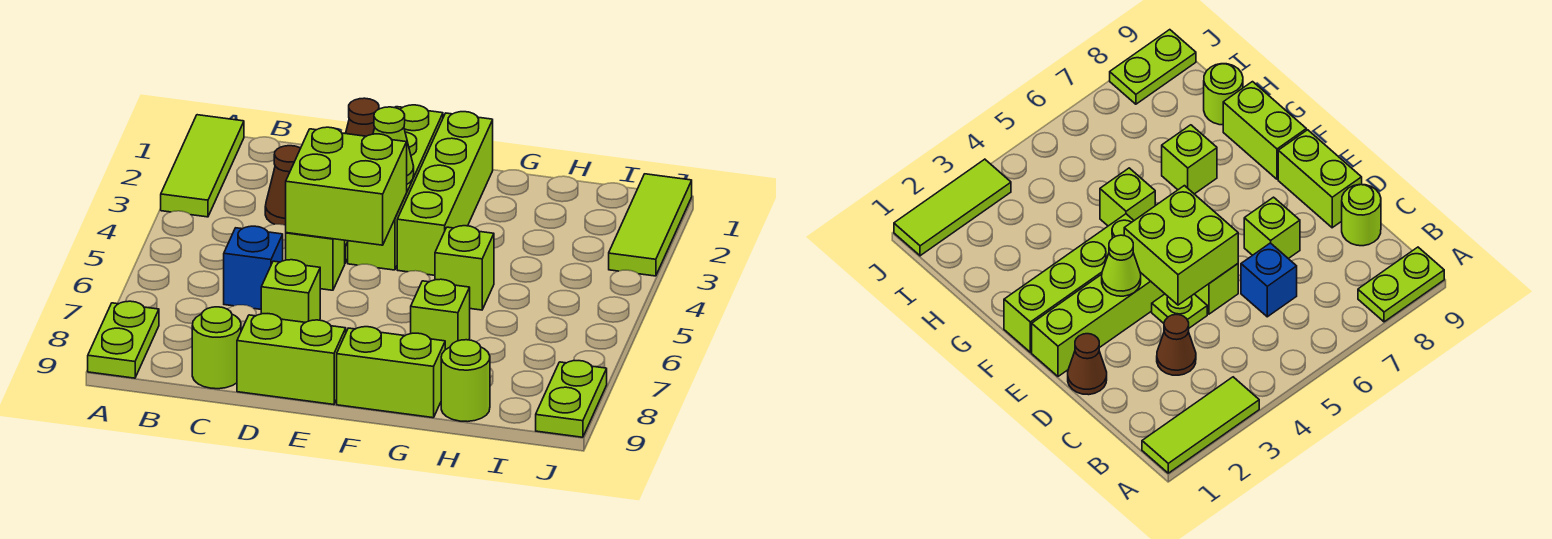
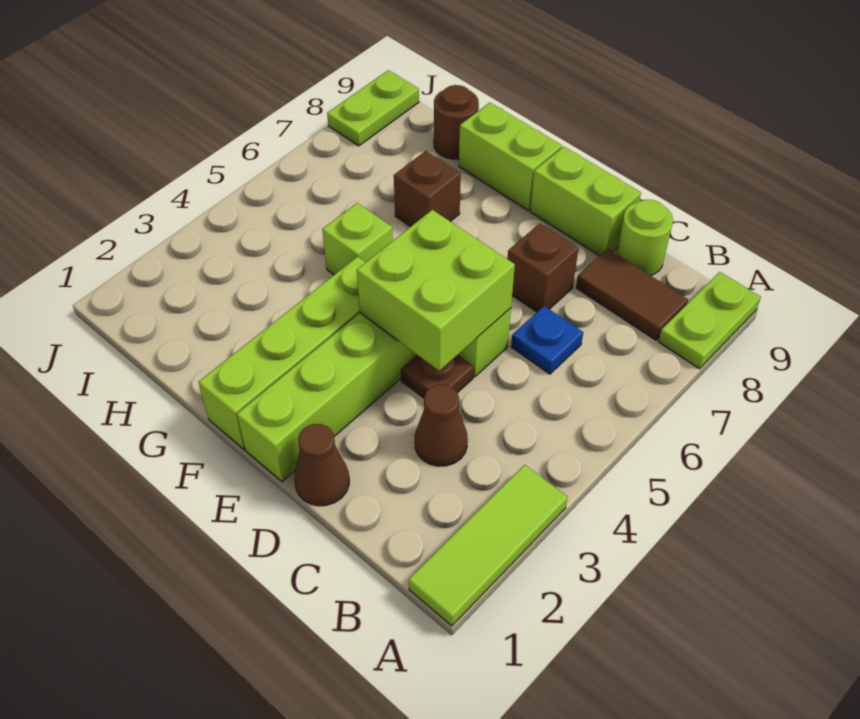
none -> brown tile B8:C8 level 1
blue brick C6 level 1 -> blue plate C6 level 1
lime plate D4 level 1 -> brown plate D4 level 1
lime brick D7 level 1 -> brown brick D7 level 1
lime cone E3 level 2 -> none
lime brick G7 level 1 -> brown brick G7 level 1
lime round brick H9 level 1 -> brown round brick H9 level 1
lime tile J1:J3 level 1 -> none

